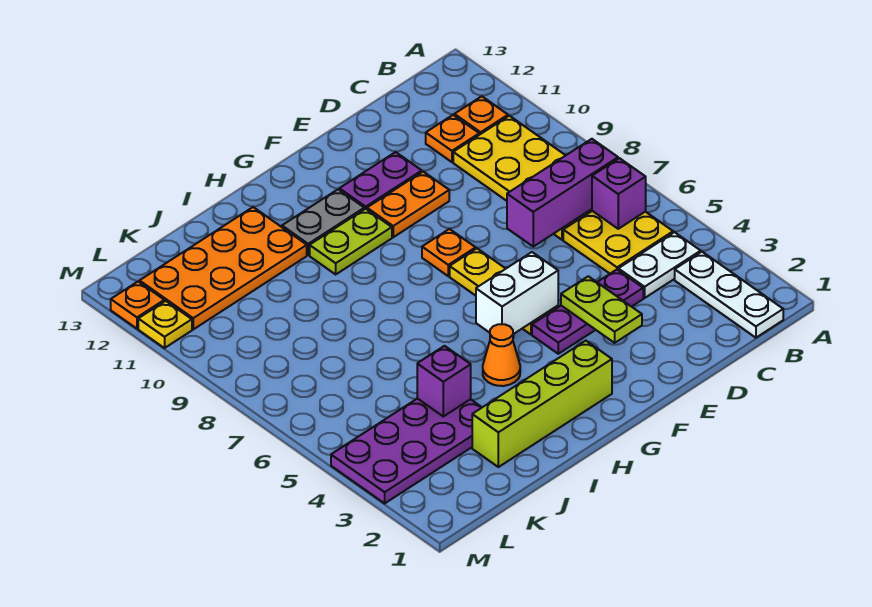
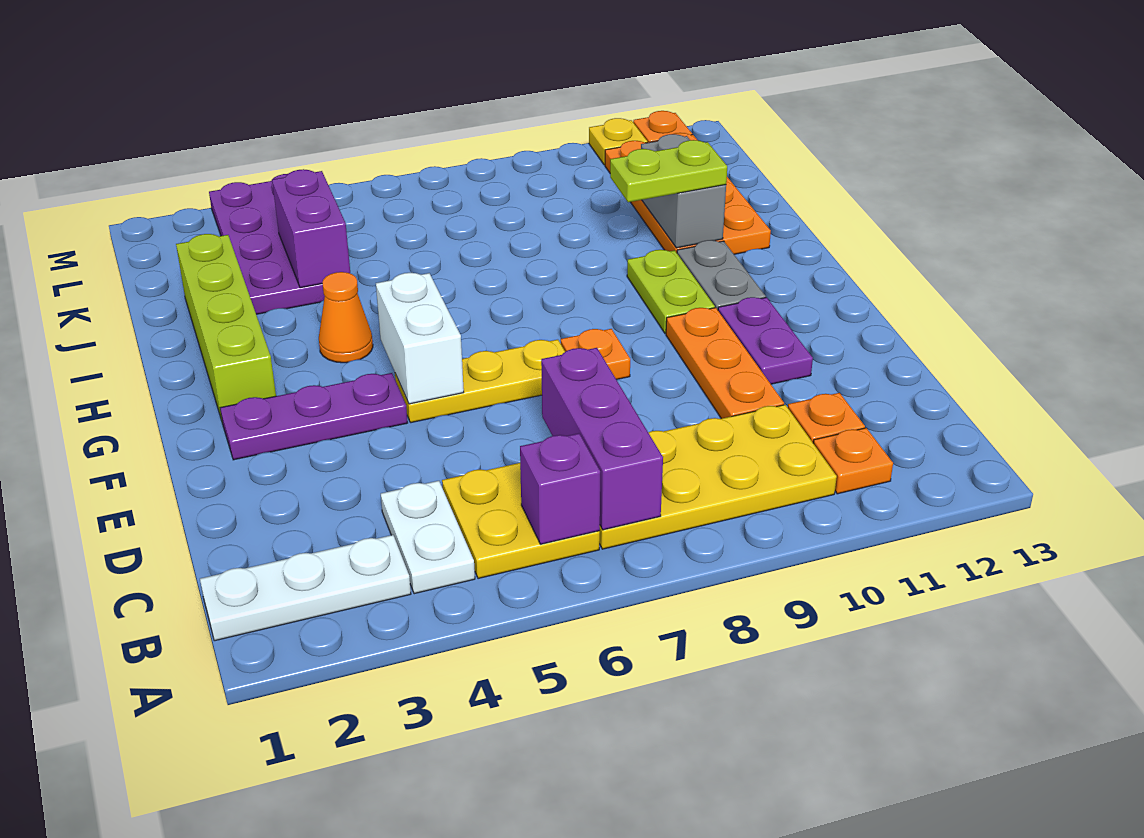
purple plate D4:F4 level 1 -> purple plate F2:F4 level 1
lime plate E3:E4 level 2 -> lime plate I10:I11 level 3
orange plate E10:F10 level 1 -> orange plate D10:F10 level 1
none -> grey brick I11:J11 level 2
purple brick J4 level 2 -> purple brick J4:K4 level 2

